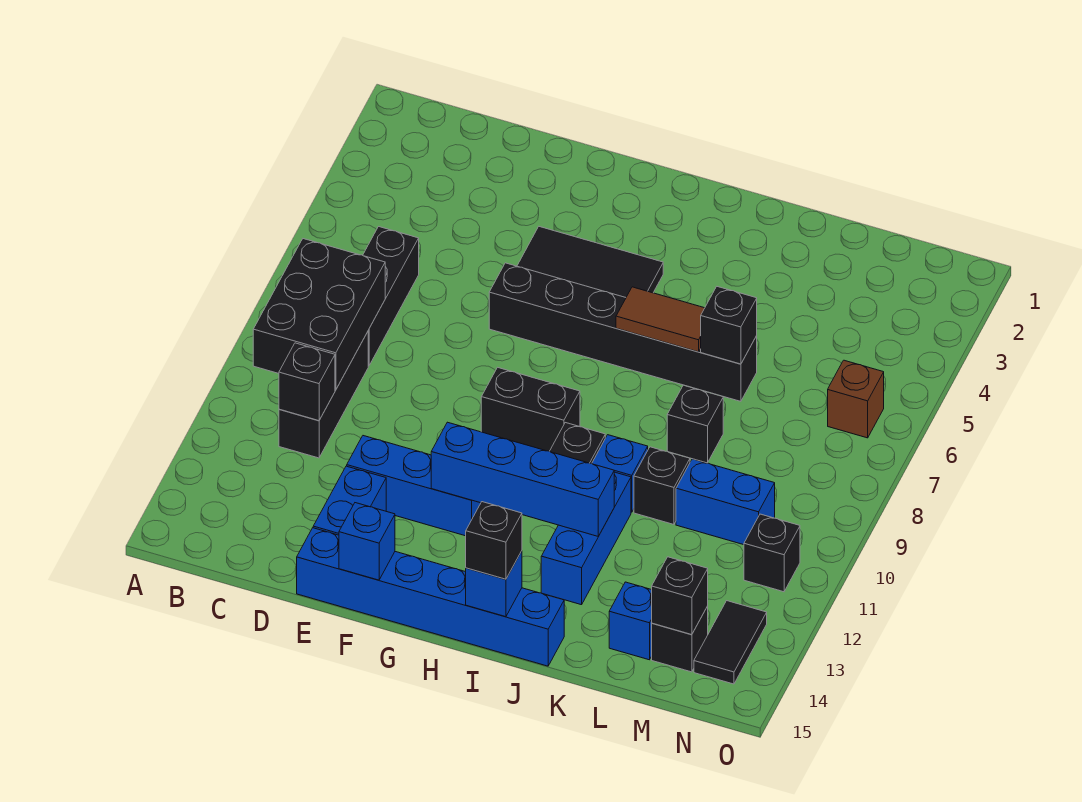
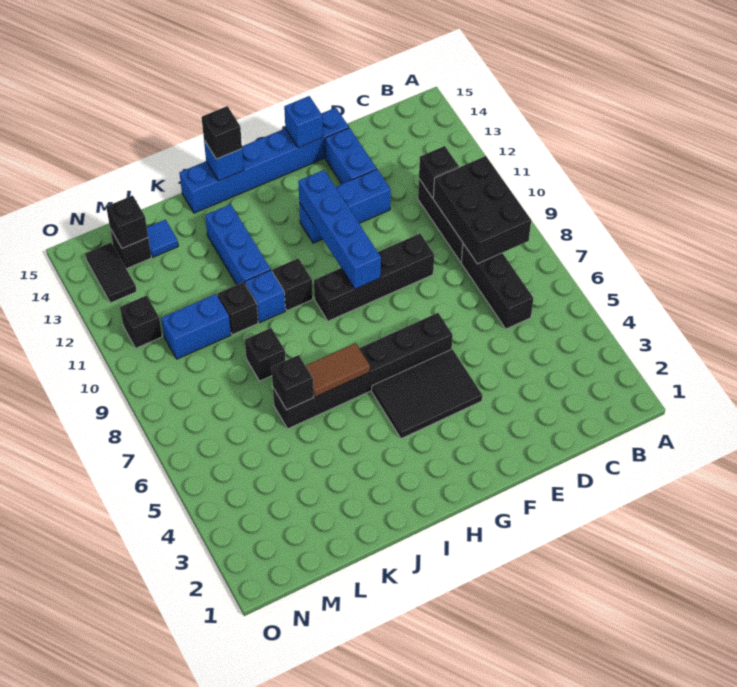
black brick G9:H9 level 1 -> black brick E9:H9 level 1
blue brick G12:J12 level 2 -> blue brick G9:G12 level 2
blue brick L14 level 1 -> blue tile L14 level 1
brown brick N6 level 1 -> none

